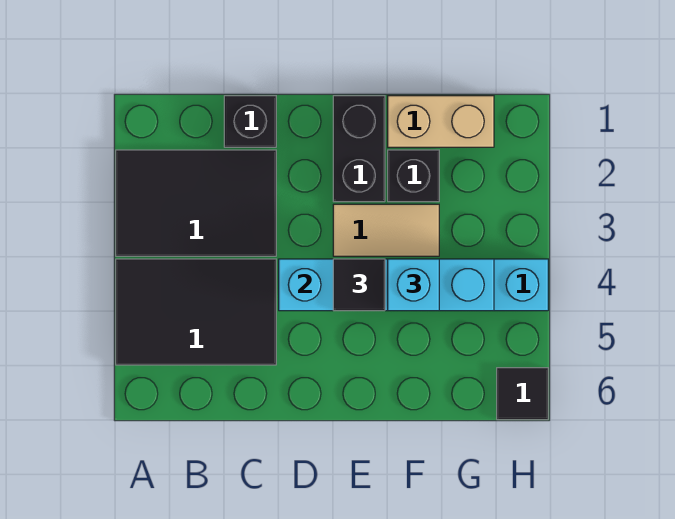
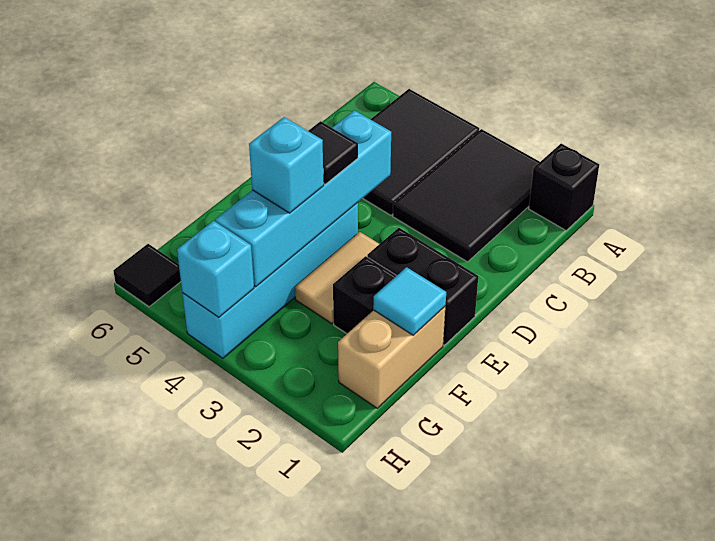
black brick C1 level 1 -> black brick A1 level 1
none -> cyan tile F1 level 2
none -> cyan brick H4 level 2

